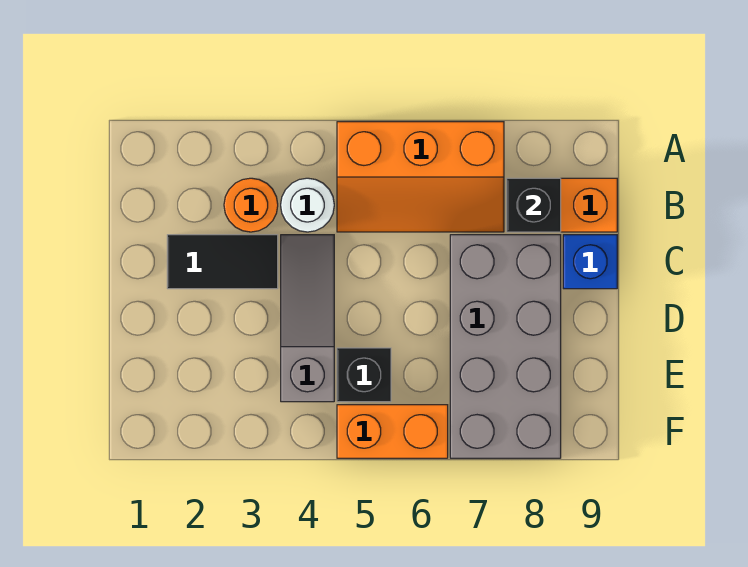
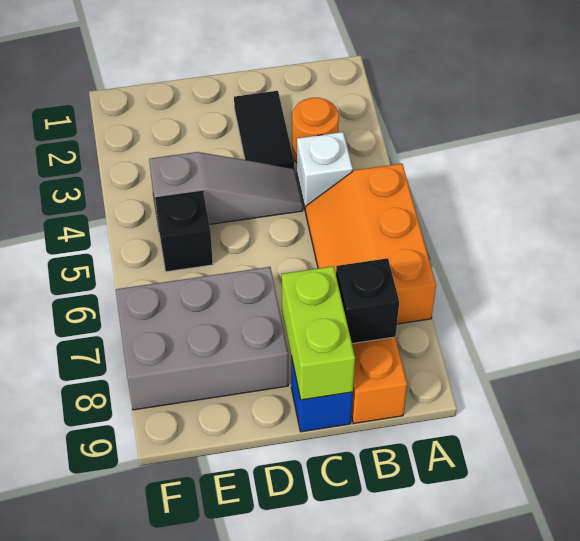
white round brick B4 level 1 -> white brick B4 level 1
grey brick C7:F8 level 1 -> grey brick D7:F8 level 1
none -> lime brick C8:C9 level 2
orange brick F5:F6 level 1 -> none

